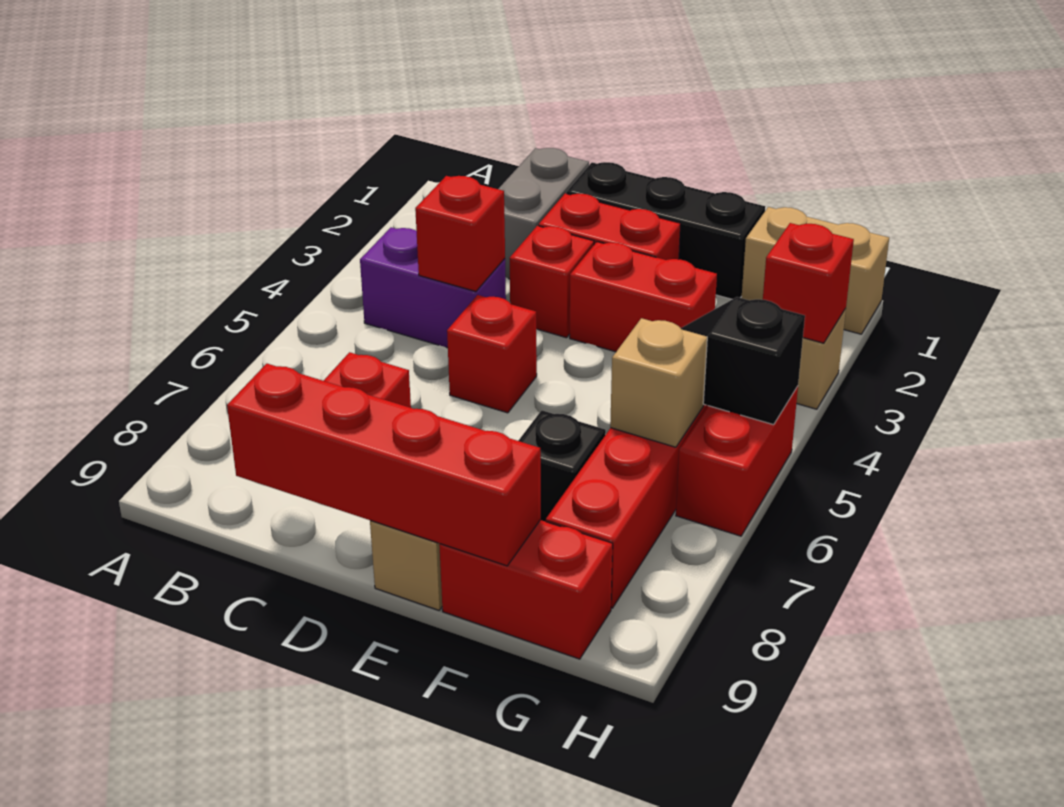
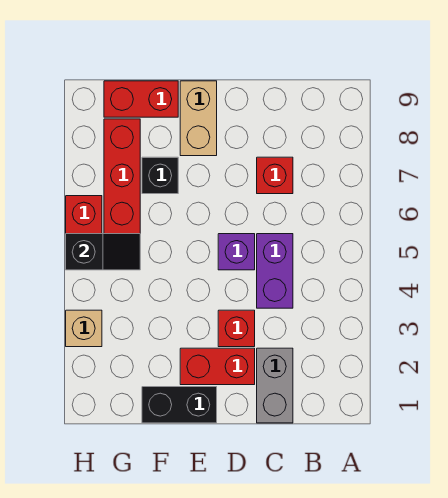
purple brick B4:C4 level 1 -> purple brick C4:C5 level 1
red brick C4 level 2 -> none
red brick C9:F9 level 2 -> none
black brick D1:F1 level 1 -> black brick E1:F1 level 1
red brick D5 level 1 -> purple brick D5 level 1
red brick E3:F3 level 1 -> none
tan brick G1:H1 level 1 -> none
tan brick G6 level 2 -> none
red brick H3 level 2 -> none

